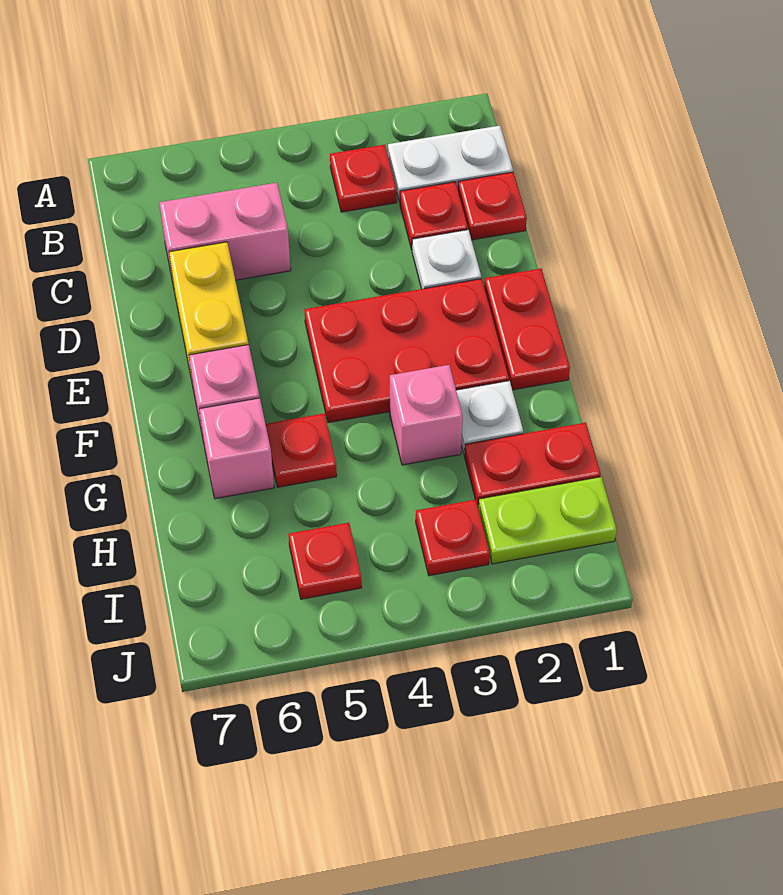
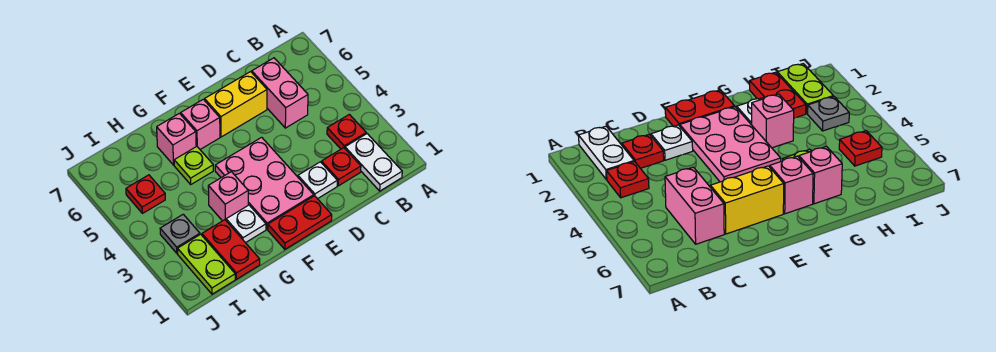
red plate C1 level 1 -> none
red plate E2:F4 level 1 -> pink plate E2:F4 level 1
red plate G5 level 1 -> lime plate G5 level 1
red plate I3 level 1 -> grey plate I3 level 1

